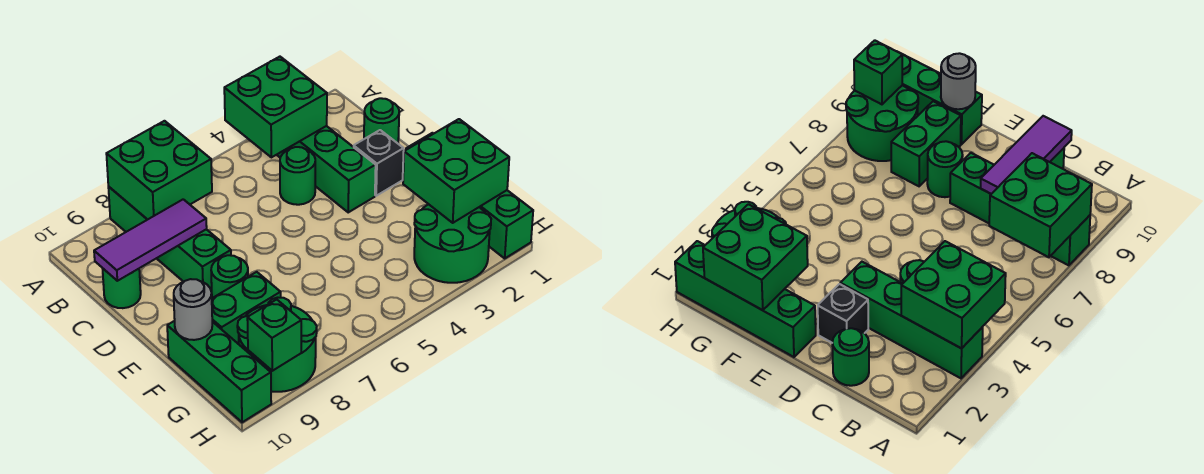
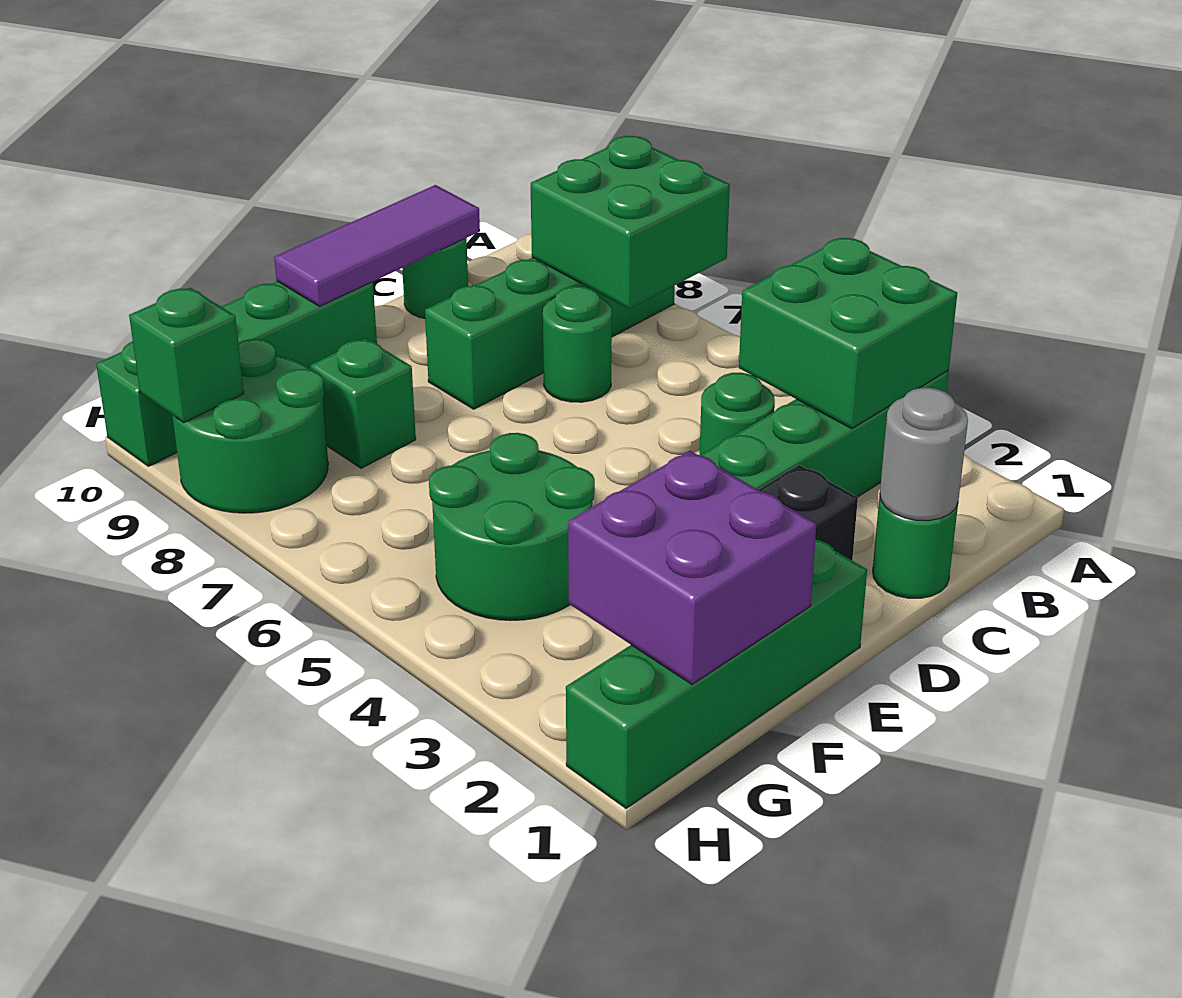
purple tile C8:C10 level 2 -> purple tile C10:E10 level 2
green round brick E8 level 1 -> green round brick C7 level 1
green brick F1:G2 level 2 -> purple brick F1:G2 level 2
green brick F8:F9 level 1 -> green brick F8 level 1
green brick F10:H10 level 1 -> green brick E10:H10 level 1
grey round brick F10 level 2 -> grey round brick C1 level 2
green round brick G2:H3 level 1 -> green round brick F4:G5 level 1

